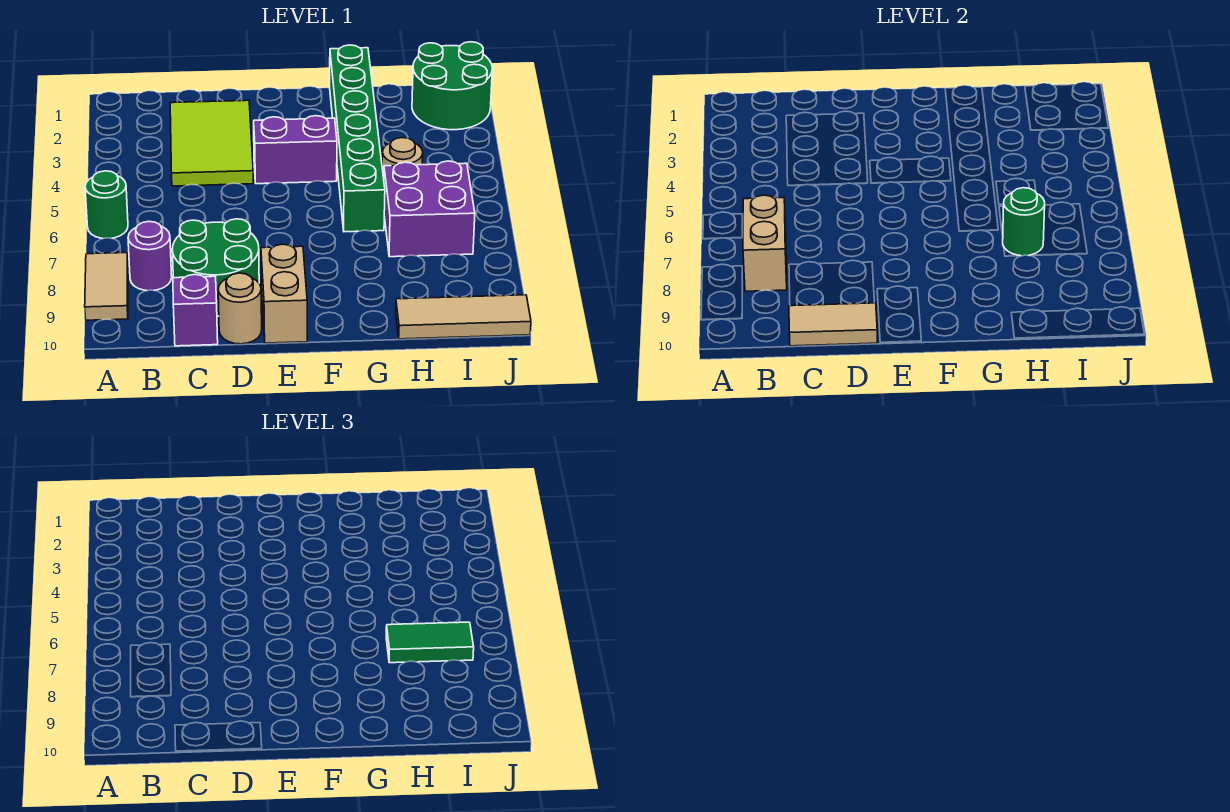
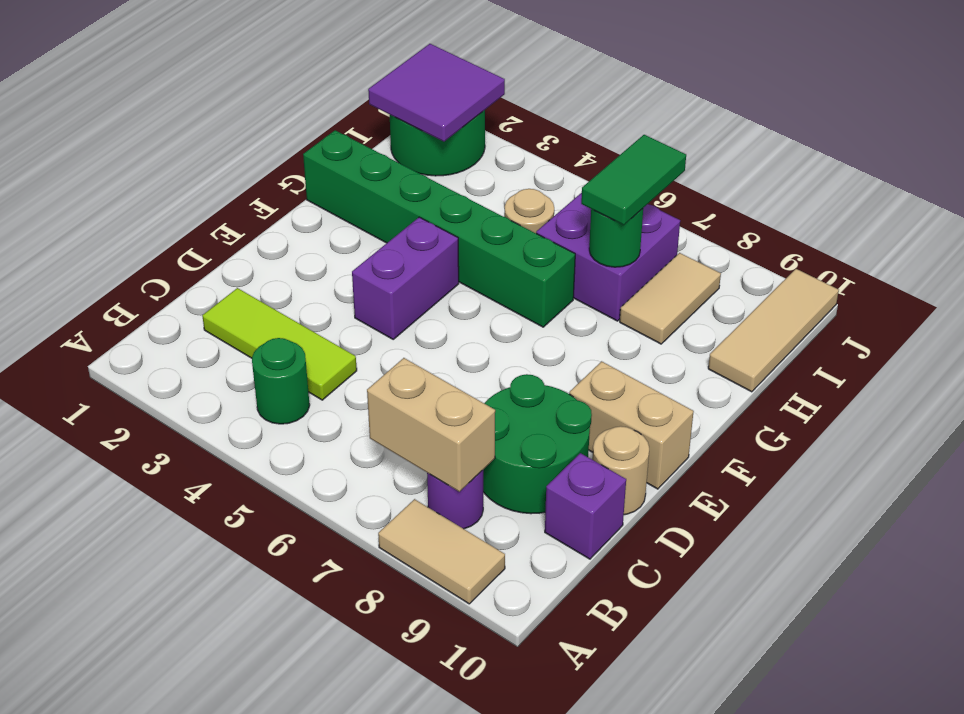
green round brick A6 level 1 -> green round brick B4 level 1
lime tile C2:D4 level 1 -> lime tile C2:C4 level 1
tan tile C10:D10 level 2 -> tan tile H8:I8 level 1
none -> purple tile I1:J2 level 2

